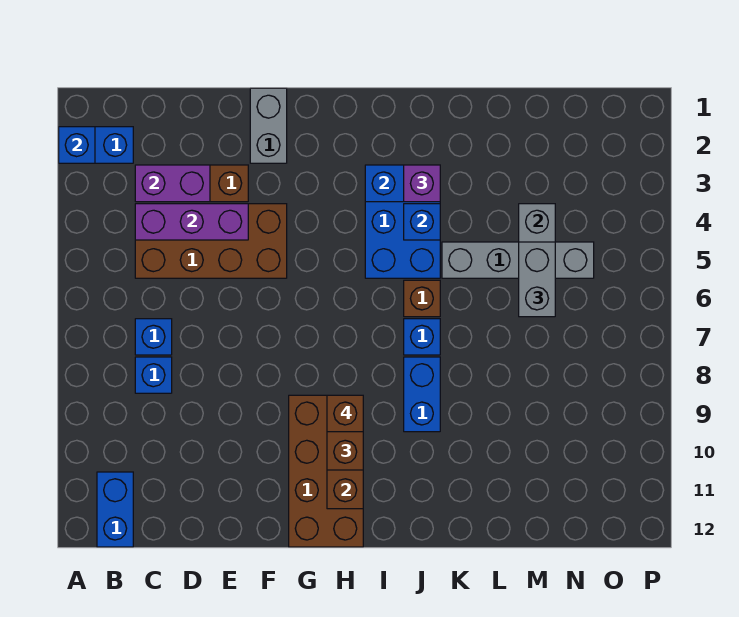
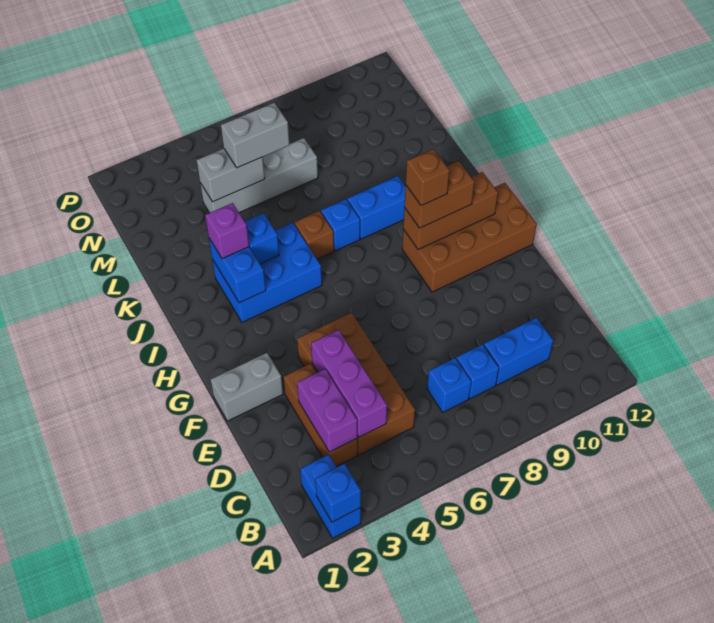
blue brick B11:B12 level 1 -> blue brick C9:C10 level 1
grey brick K5:N5 level 1 -> grey brick M4:M7 level 1

